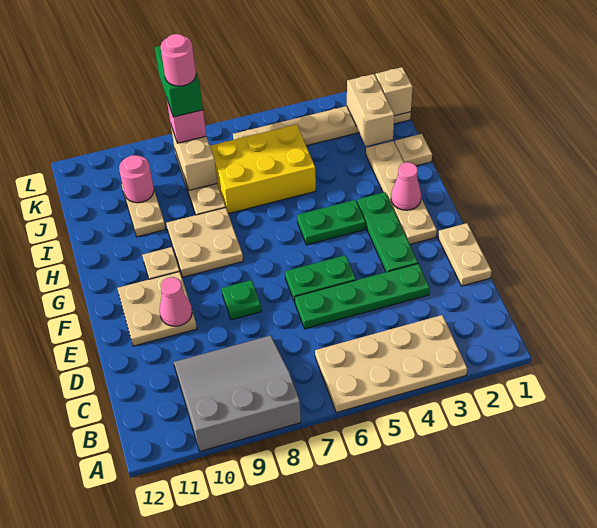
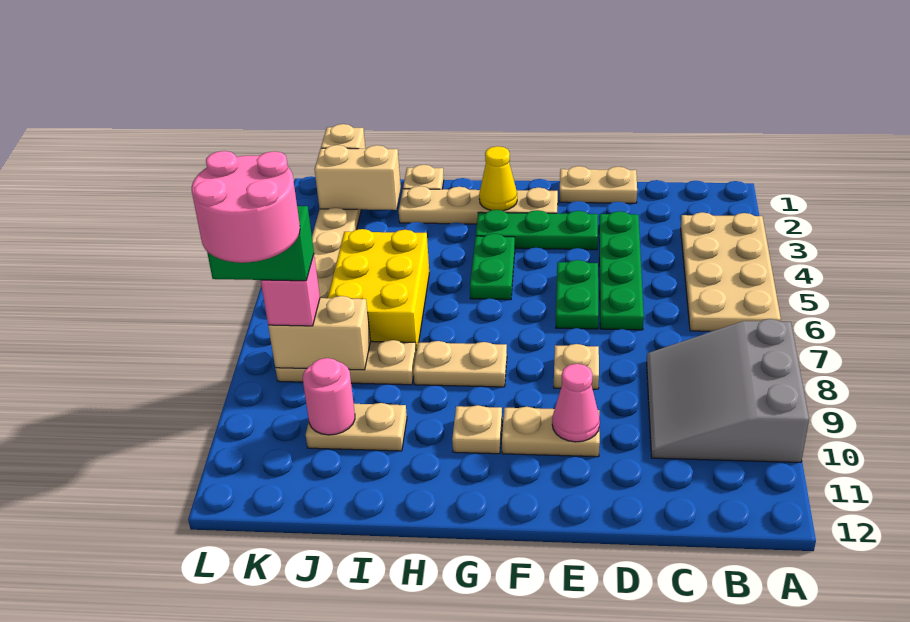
green plate E8 level 1 -> tan plate E8 level 1
tan plate E10:F11 level 1 -> tan plate E10:F10 level 1
pink cone G2 level 2 -> yellow cone G2 level 2
tan plate G8:H9 level 1 -> tan plate G8:H8 level 1
pink round brick K8 level 5 -> pink round brick K8:L9 level 5

